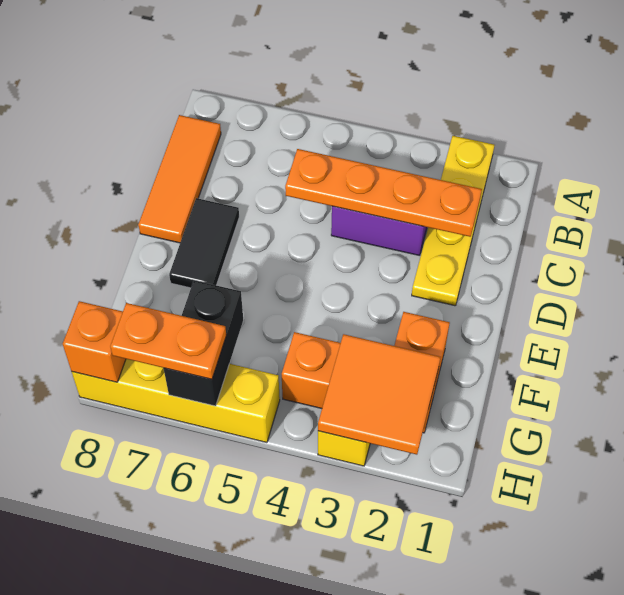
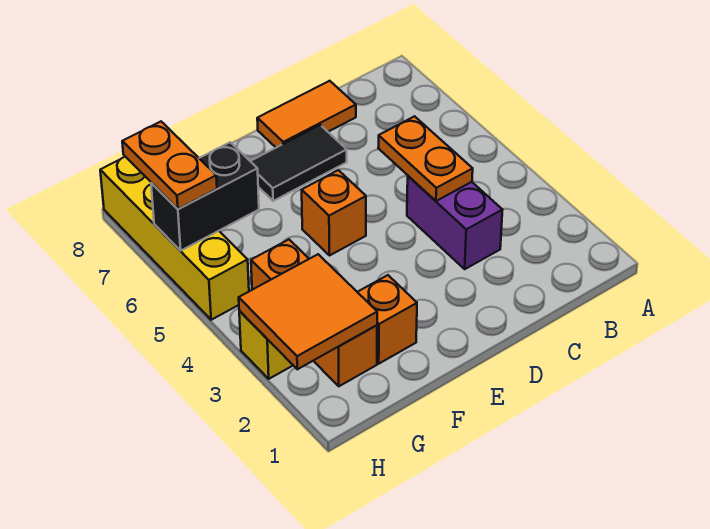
yellow plate A2:D2 level 1 -> none
orange tile B8:D8 level 1 -> orange tile C8:D8 level 1
orange plate C2:C5 level 2 -> orange plate C4:C5 level 2
orange brick H8 level 2 -> orange brick E5 level 1

